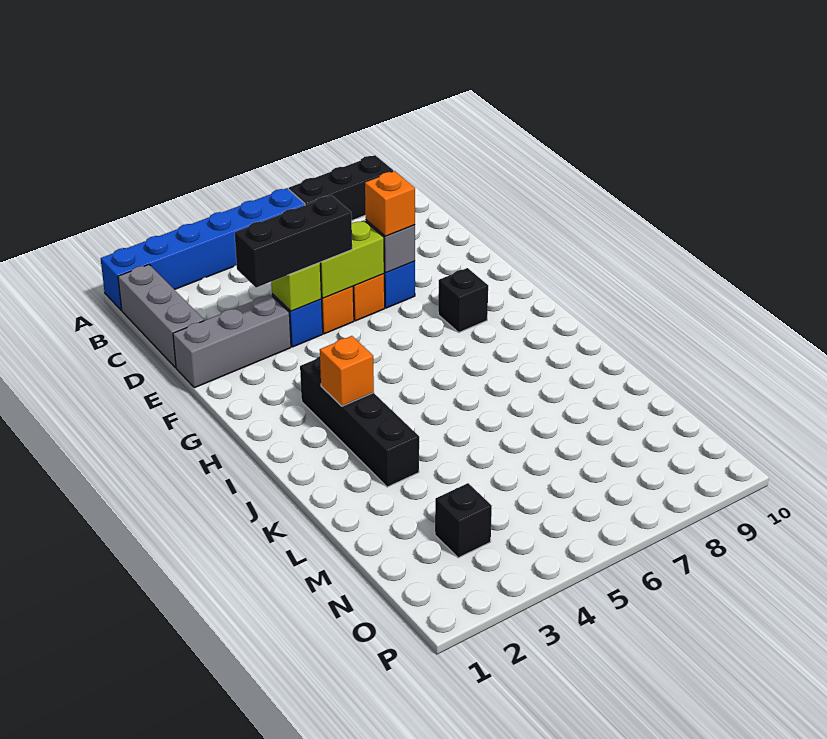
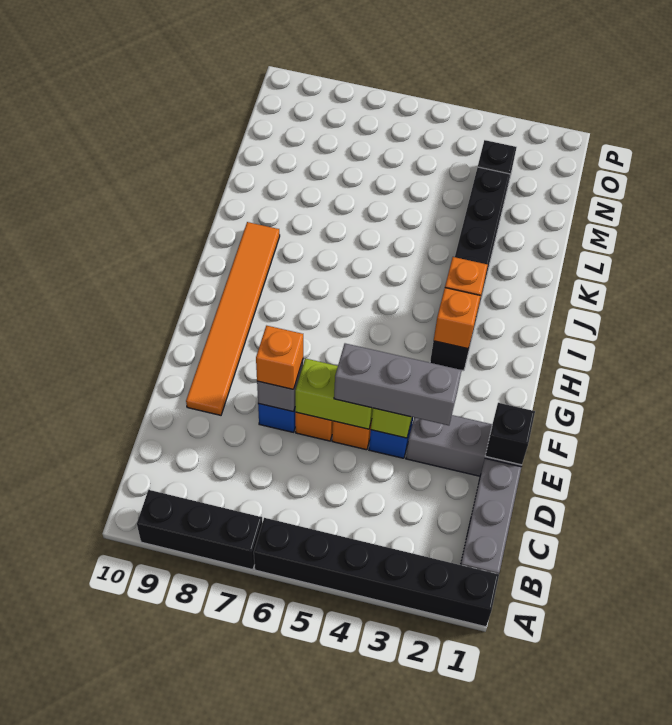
blue brick A1:A6 level 1 -> black brick A1:A6 level 1
black brick E3:E5 level 3 -> grey brick E3:E5 level 3
none -> orange tile E9:J9 level 1
black brick G8 level 1 -> black brick E1 level 2
black brick H3:K3 level 1 -> black brick H3:M3 level 1
none -> orange brick H3 level 2

